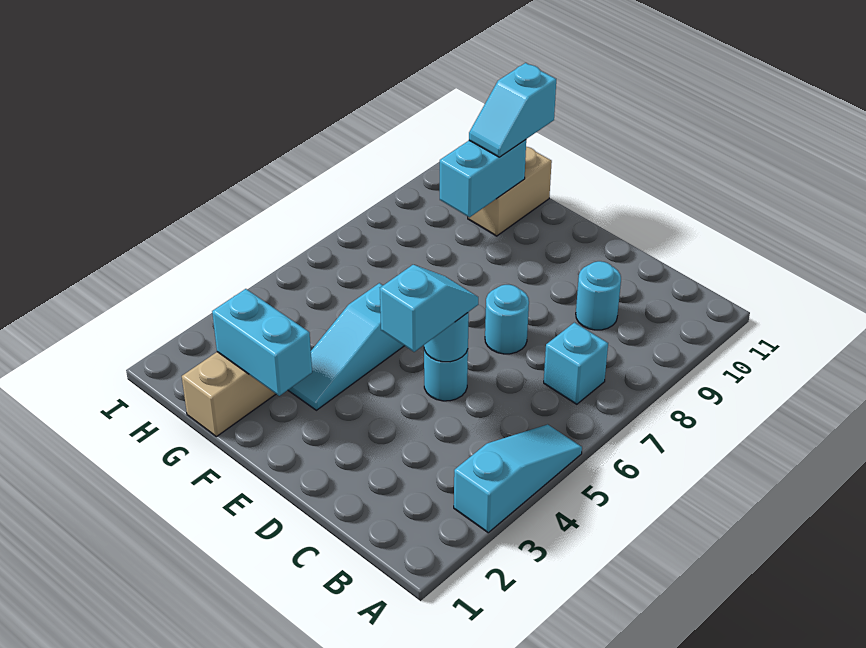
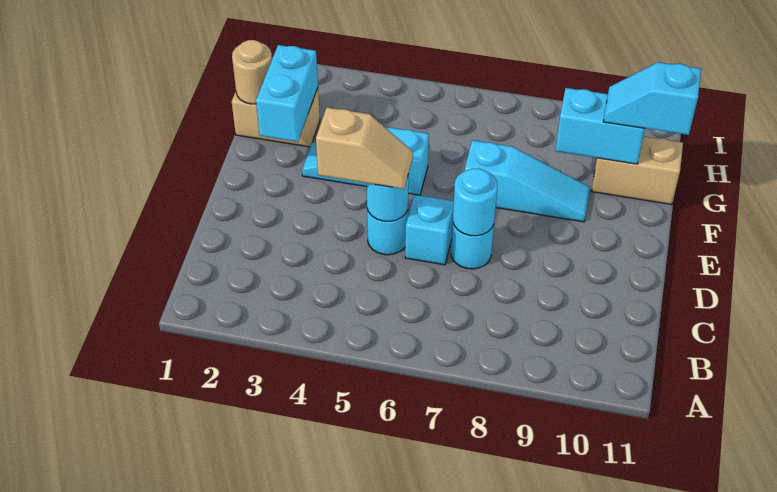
cyan slope A3:A5 level 1 top 3 -> cyan slope F7:F9 level 1 top 7
cyan brick B7 level 1 -> cyan brick D6 level 1
cyan round brick C9 level 1 -> cyan round brick D7 level 2
cyan slope D4:D5 level 3 top 4 -> tan slope D4:D5 level 3 top 4
none -> tan round brick G1 level 2

